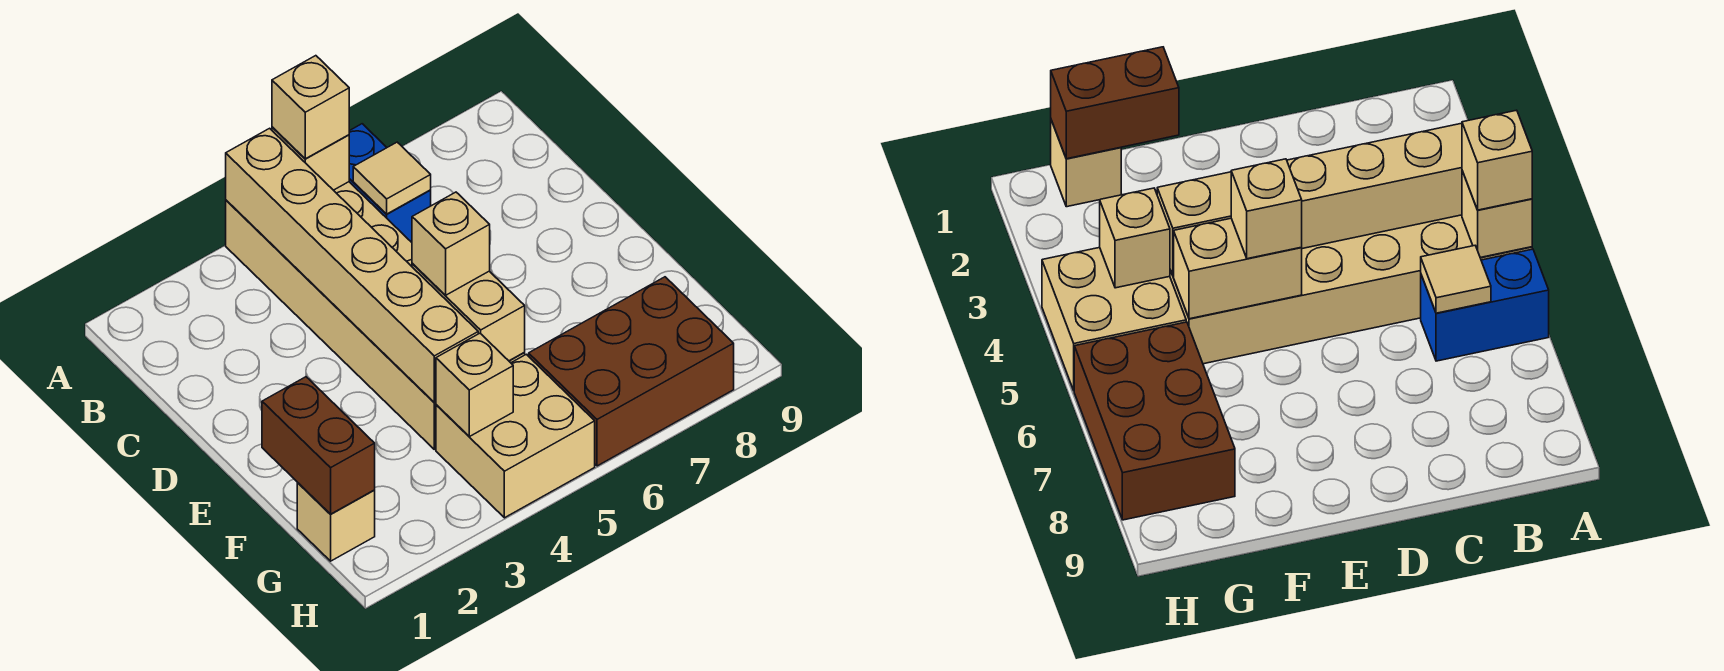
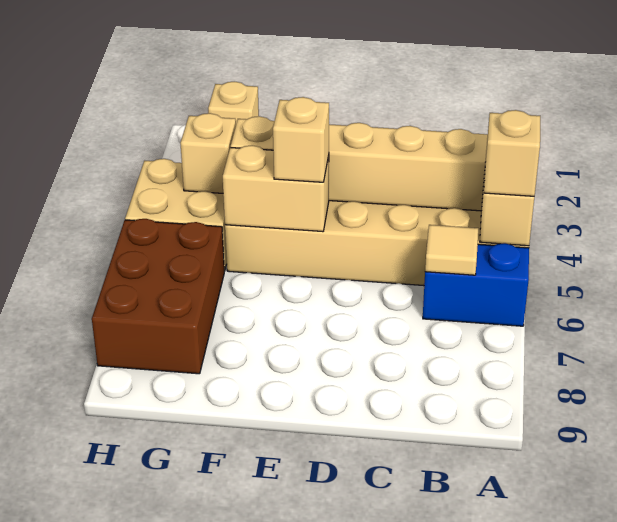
brown brick F1:G1 level 2 -> none

